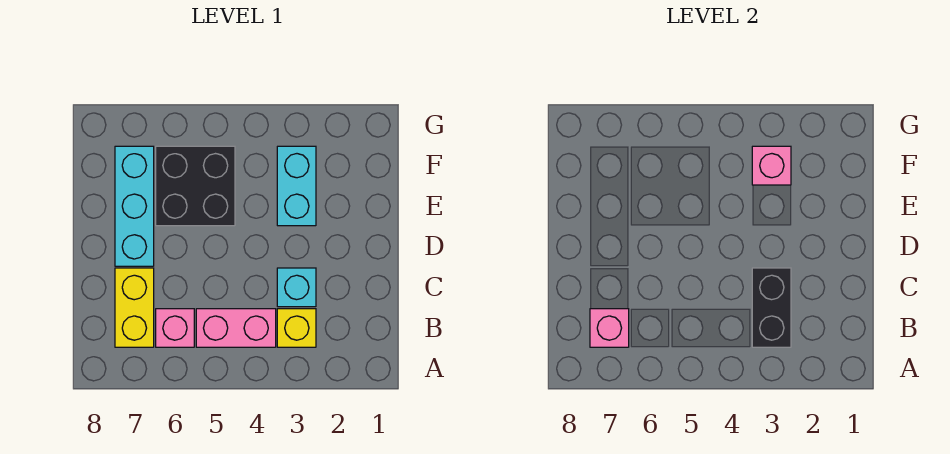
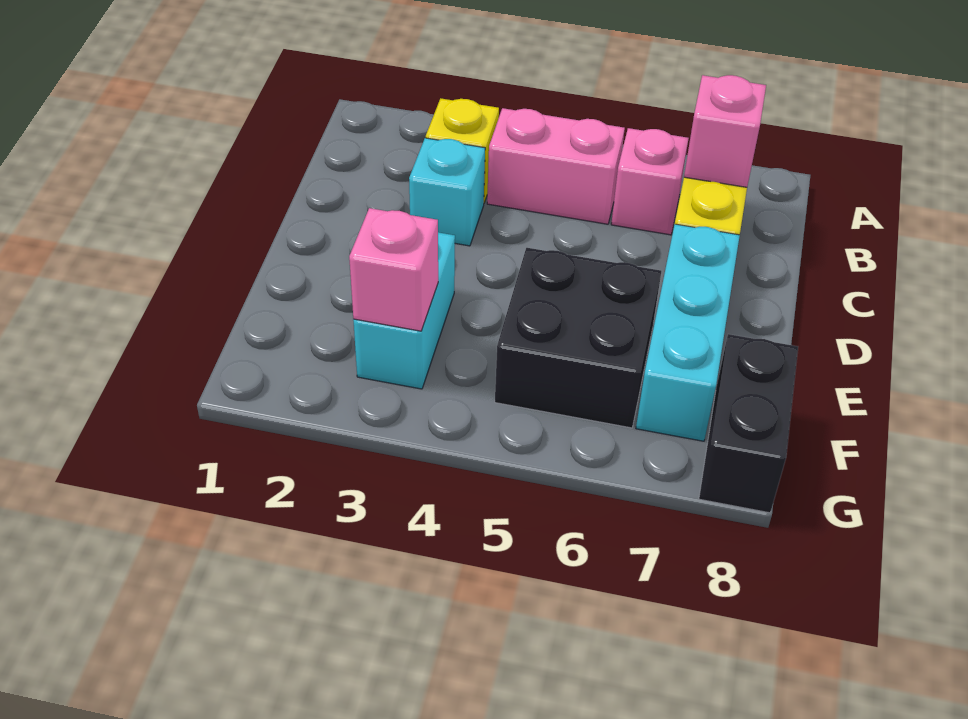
black brick B3:C3 level 2 -> black brick F8:G8 level 1

